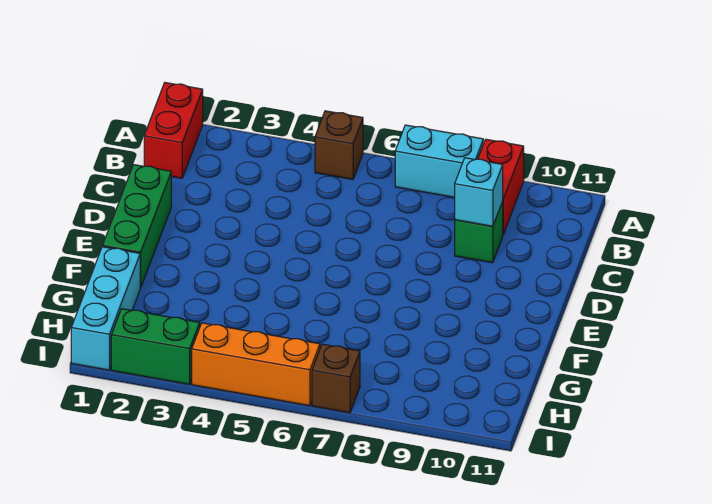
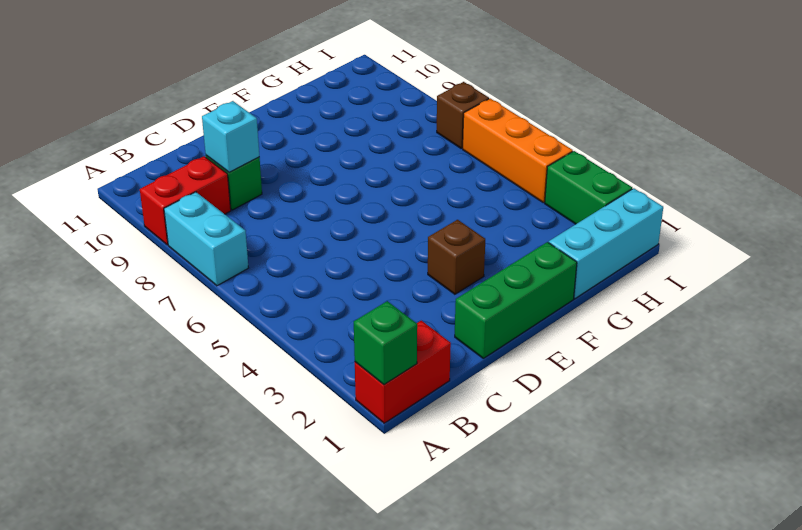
none -> green brick A1 level 2
brown brick A5 level 1 -> brown brick E3 level 1

